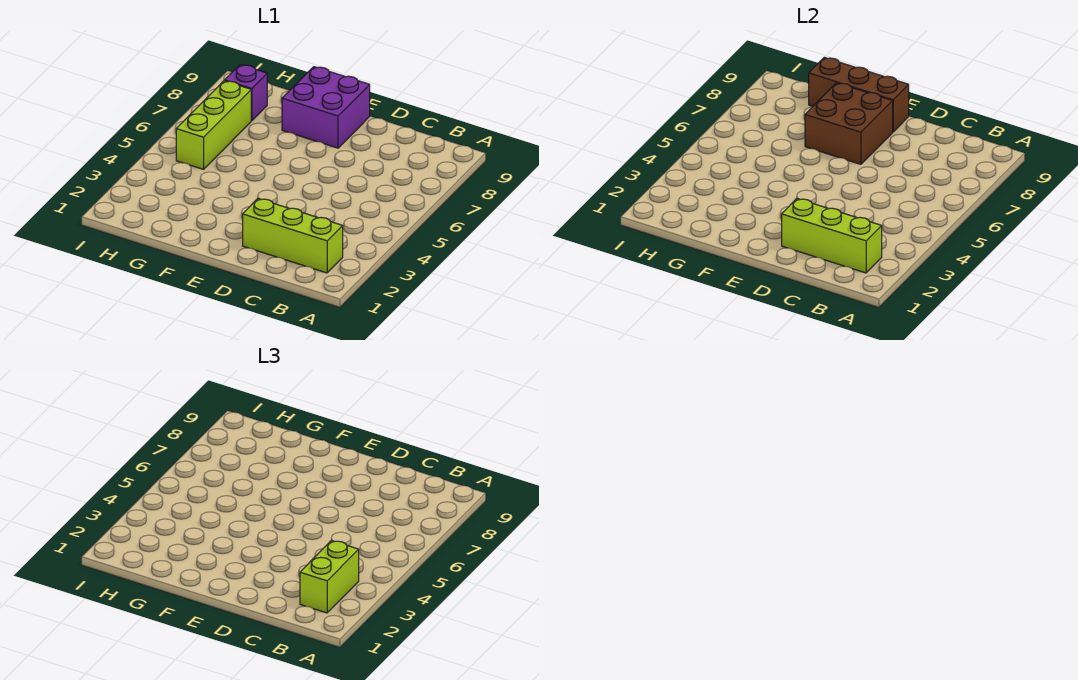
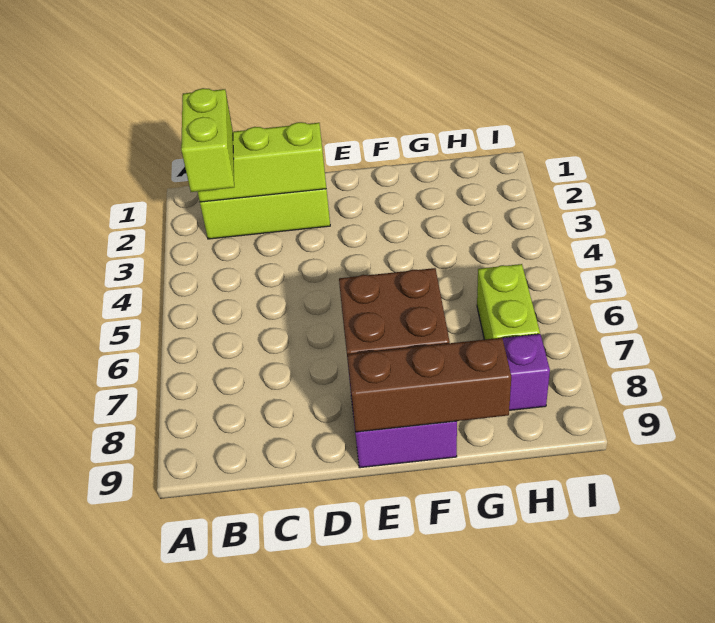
lime brick H5:H7 level 1 -> lime brick H6:H7 level 1

